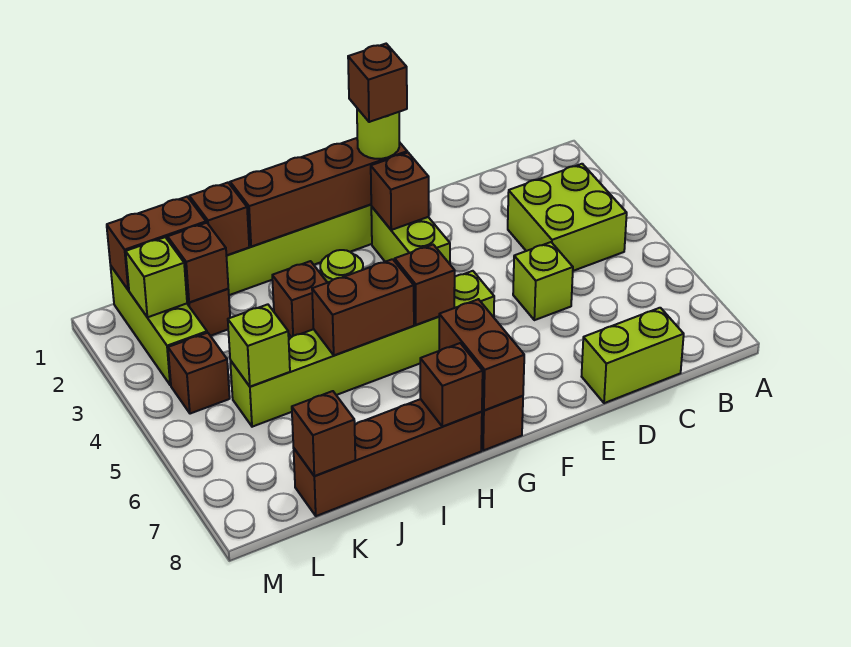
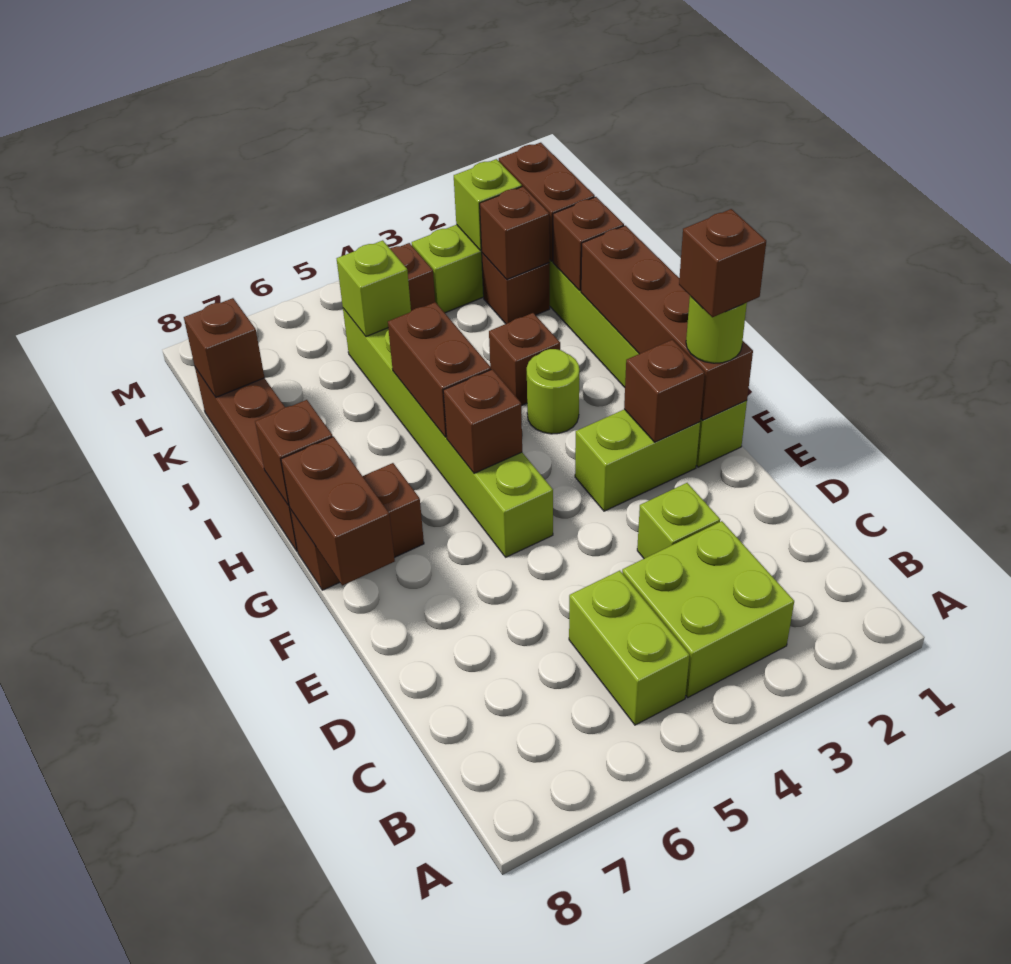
lime brick C8:D8 level 1 -> lime brick B5:C5 level 1
lime brick D5 level 1 -> lime brick D3 level 1
brown brick G7:G8 level 2 -> brown brick F8:G8 level 2

